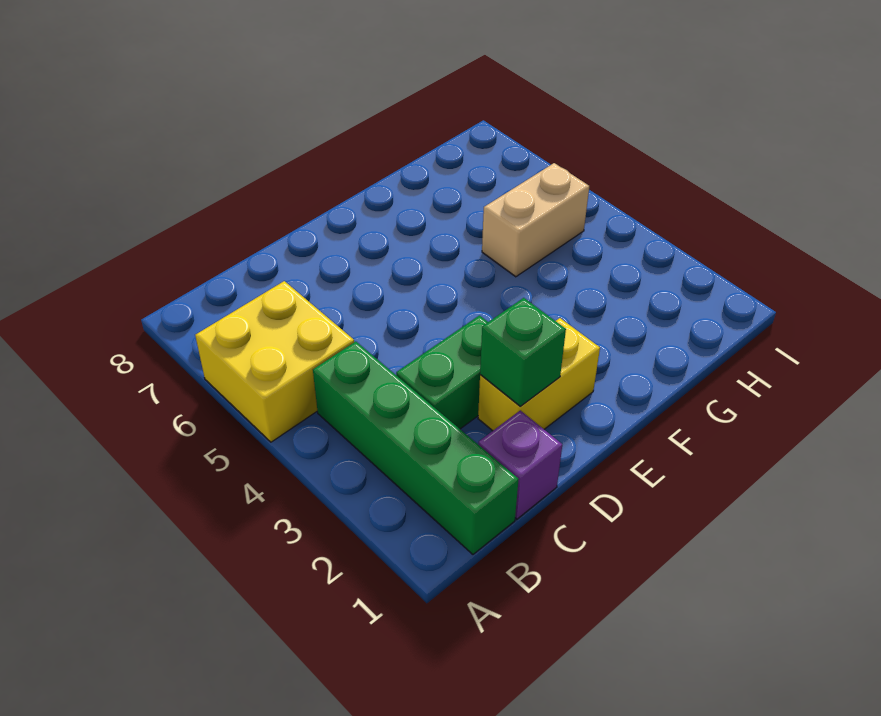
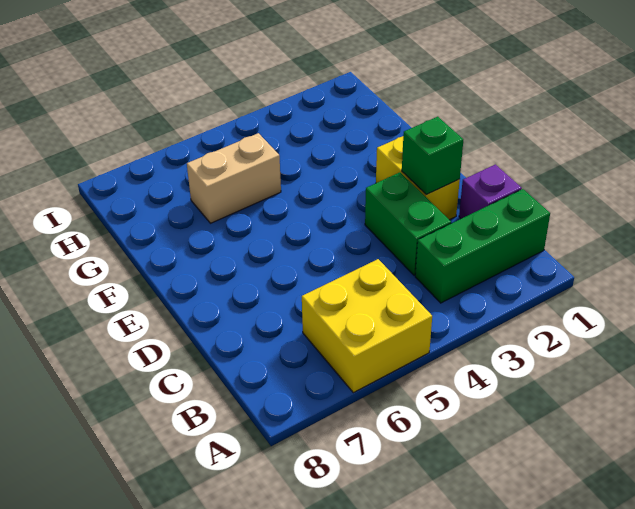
green brick B1:B4 level 1 -> green brick B1:B3 level 1
tan brick G5:H5 level 1 -> tan brick G5:G6 level 1

